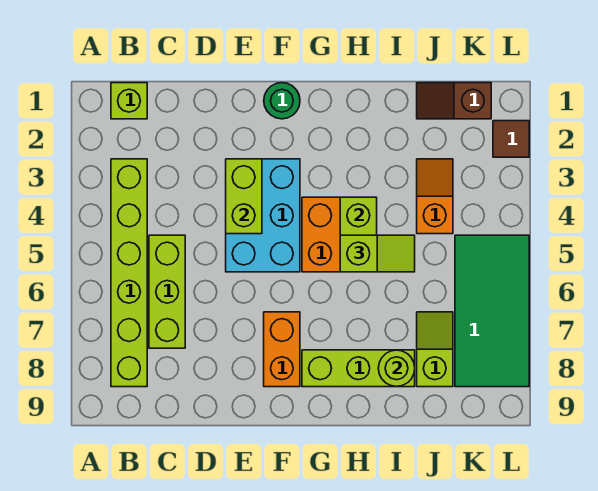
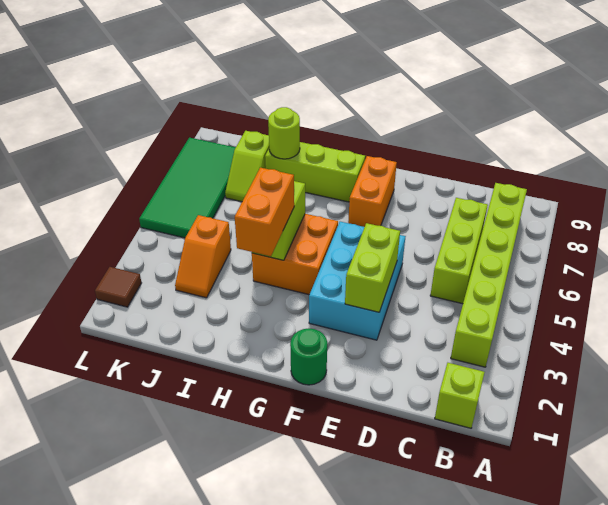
none -> orange brick H3:H4 level 3
lime slope H5:I5 level 3 top H -> none
brown slope J1:K1 level 1 top K -> none

